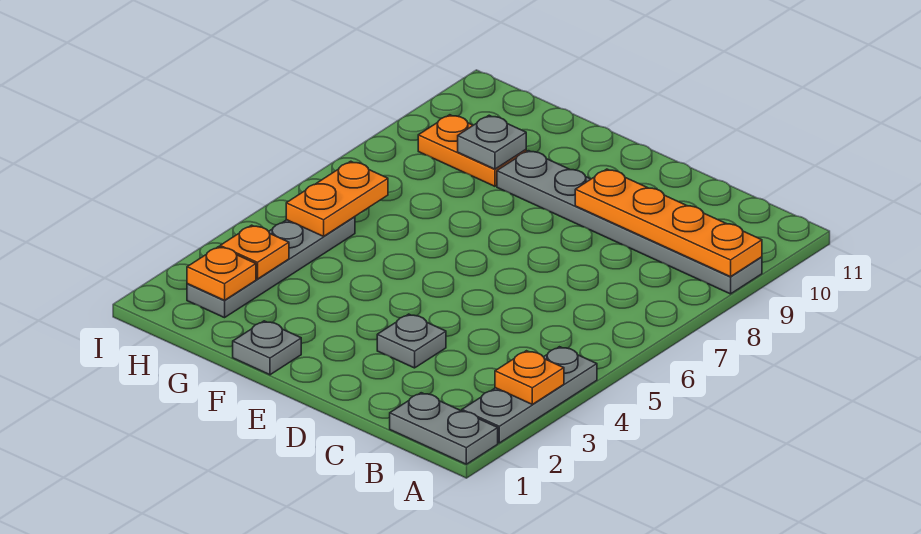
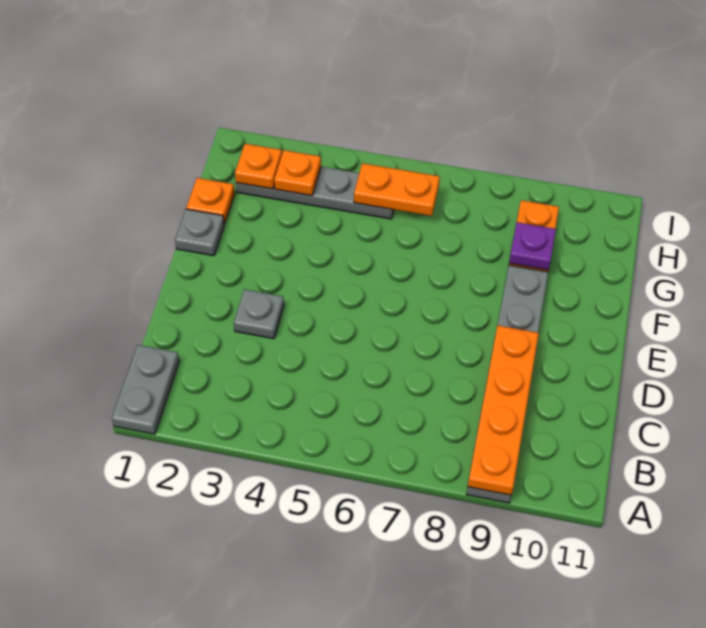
grey plate A2:A4 level 1 -> none
orange plate A3 level 2 -> orange plate G1 level 1
grey plate G9 level 2 -> purple plate G9 level 2

